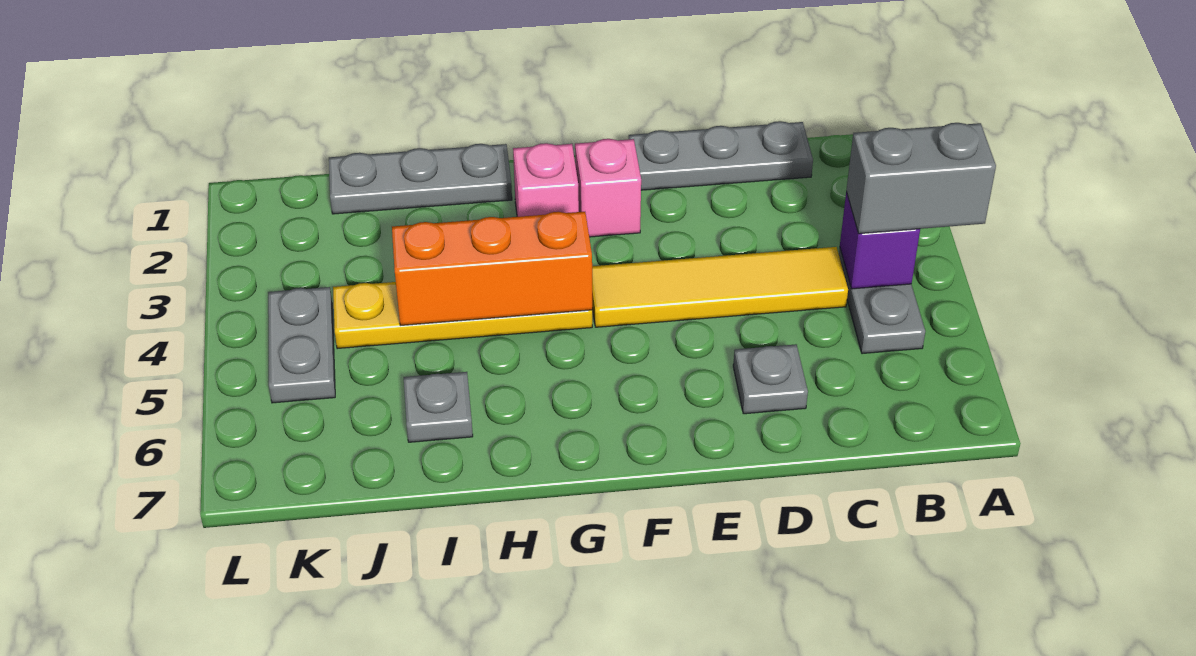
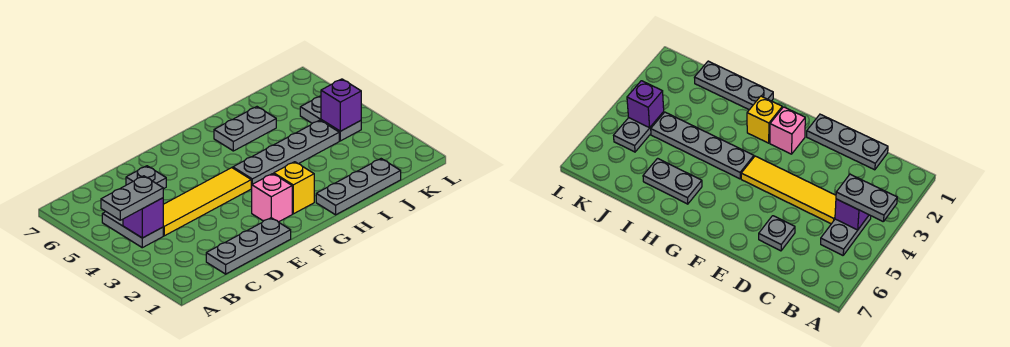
grey brick A4:B4 level 3 -> grey plate A4:B4 level 3
pink brick G2 level 1 -> yellow brick G2 level 1
yellow plate G4:J4 level 1 -> grey plate G4:J4 level 1
orange brick G4:I4 level 2 -> none
grey plate I6 level 1 -> grey plate H6:I6 level 1
none -> purple brick K4 level 2

